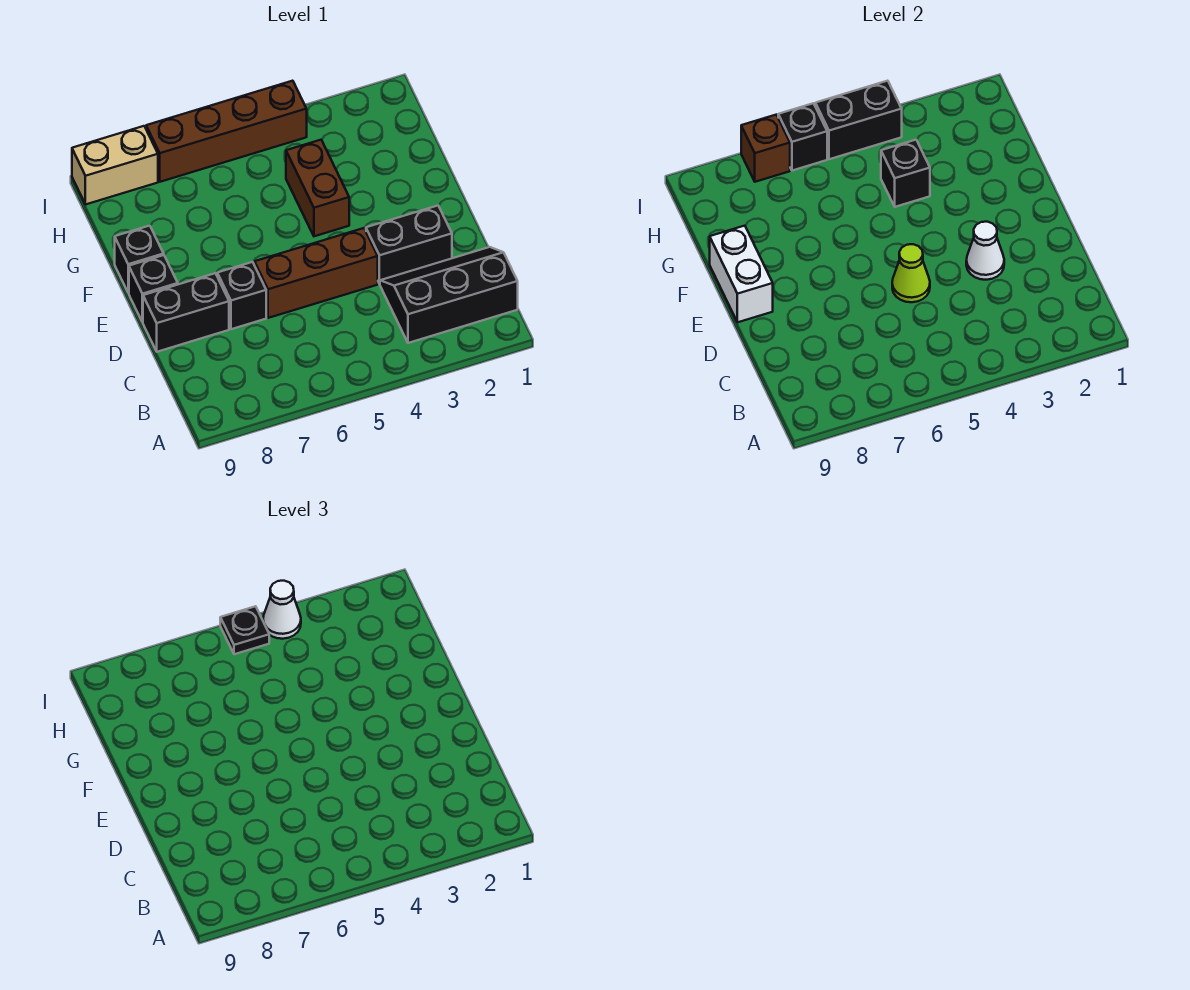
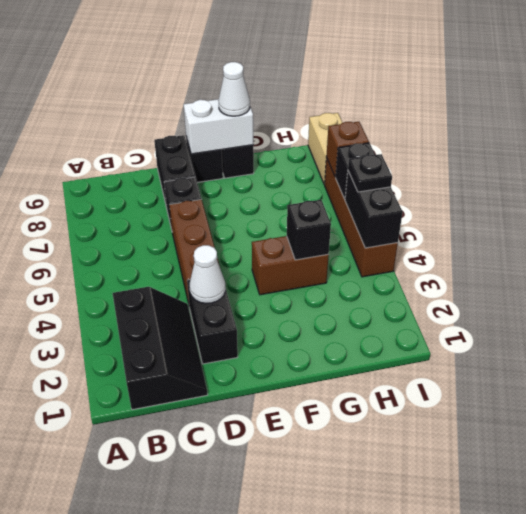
lime cone D5 level 2 -> none
white cone I4 level 3 -> white cone F9 level 3

